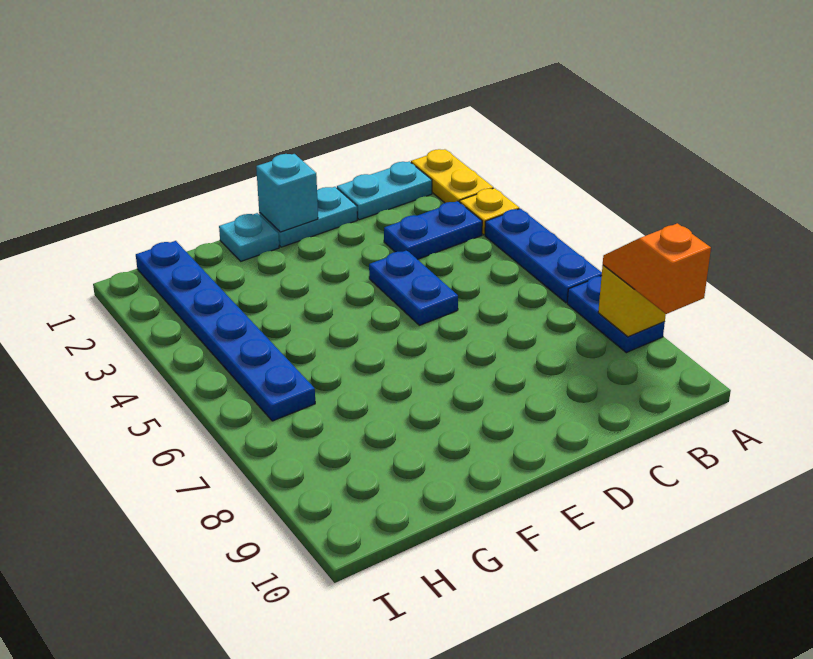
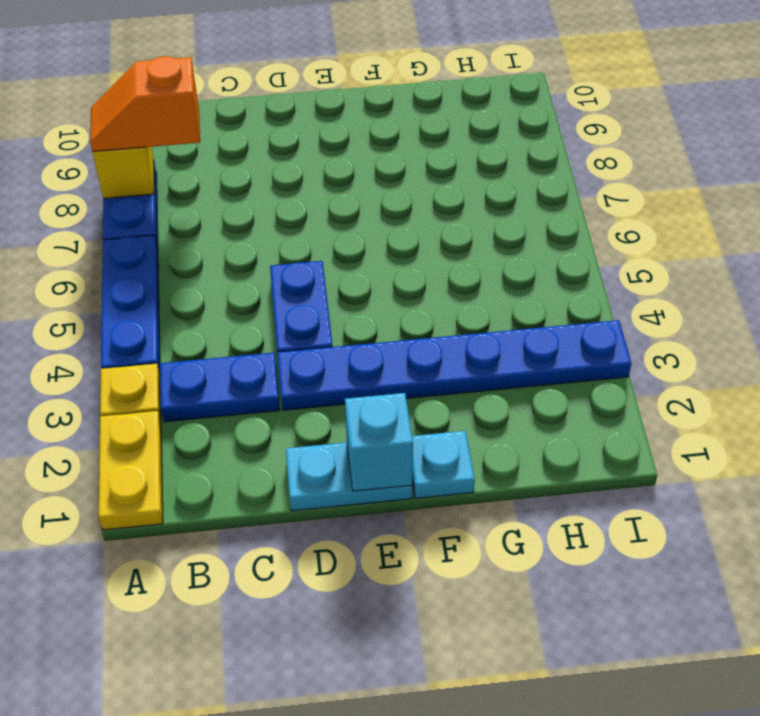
orange slope A8:A9 level 3 top 9 -> orange slope A8:B8 level 3 top B
cyan plate B1:C1 level 1 -> none
blue plate H1:H6 level 1 -> blue plate D3:I3 level 1

